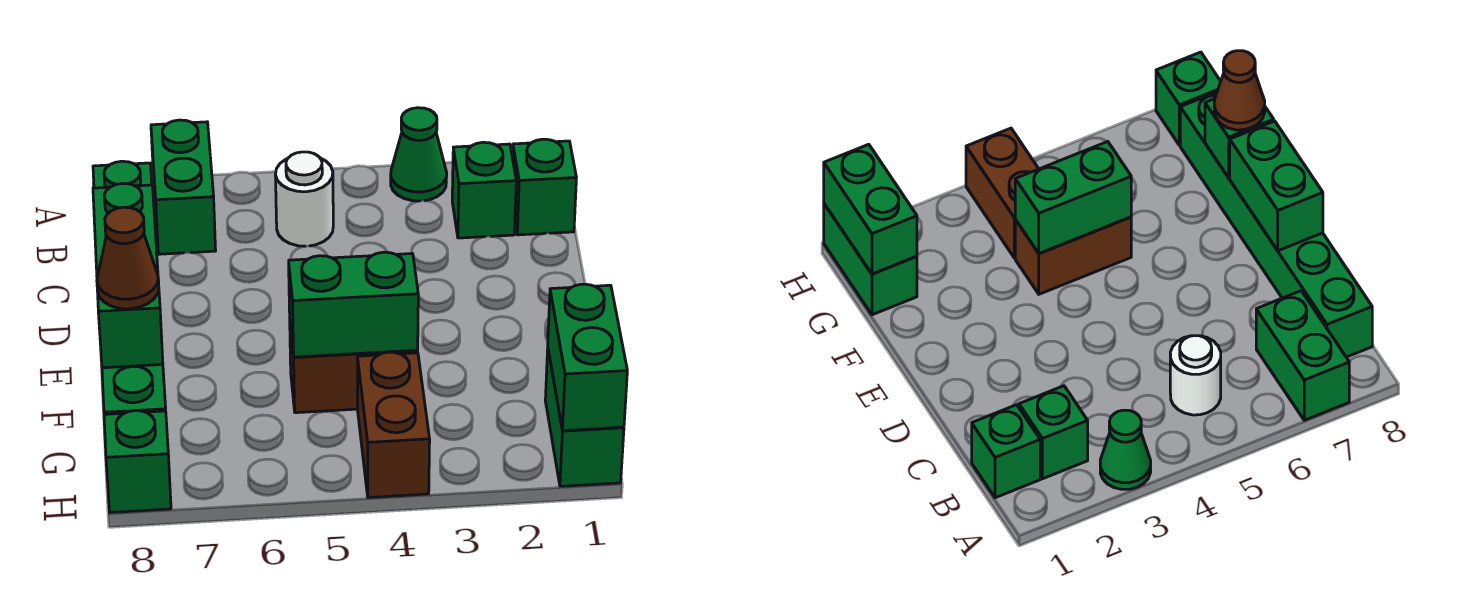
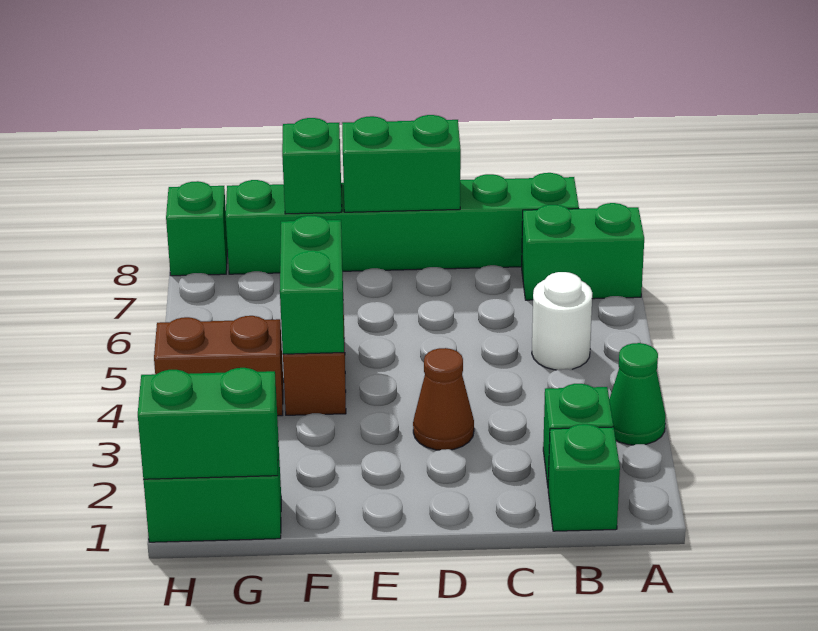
brown cone F8 level 3 -> brown cone D3 level 1

